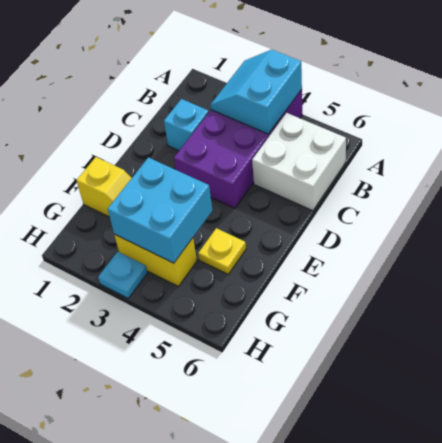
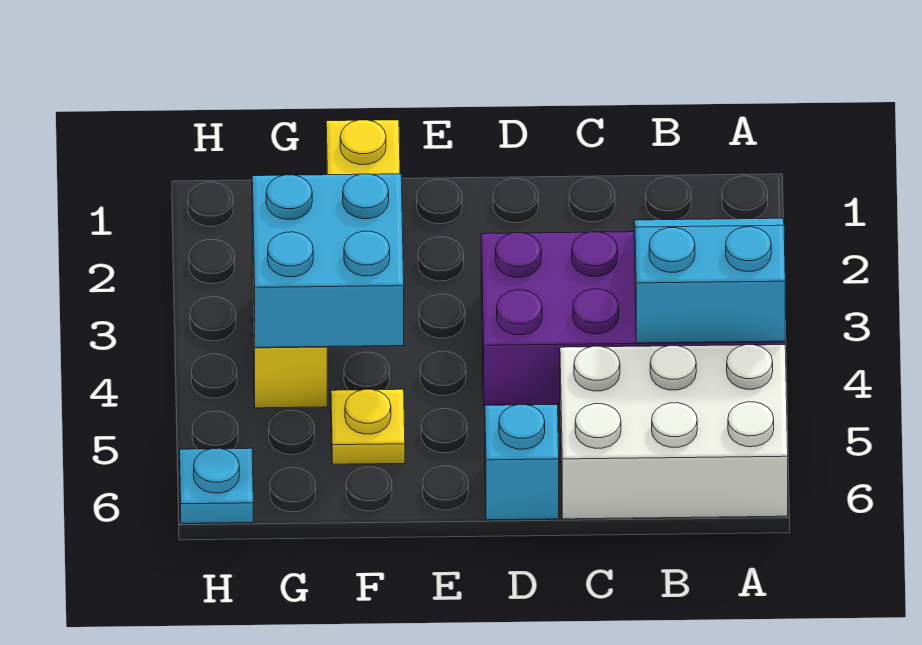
white brick B5:C6 level 1 -> white brick A5:C6 level 1
cyan brick C2 level 1 -> cyan brick D6 level 1
cyan plate H3 level 1 -> cyan plate H6 level 1

